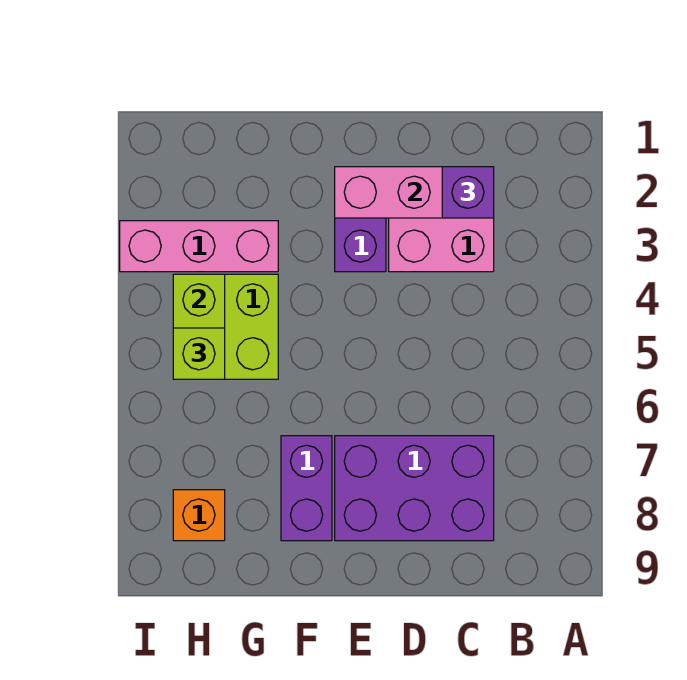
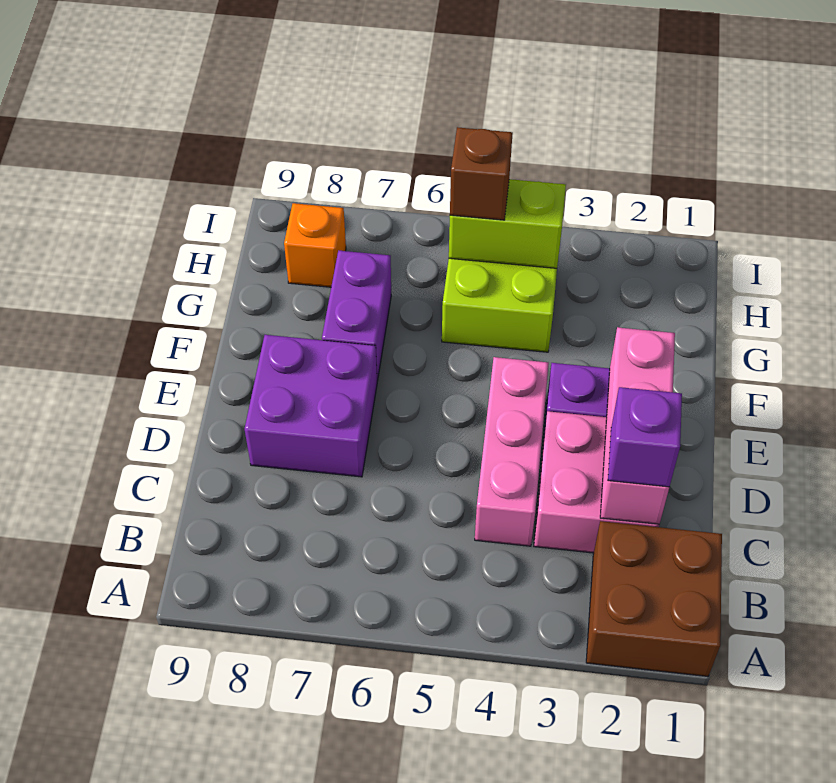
none -> brown brick A1:B2 level 1
purple brick C7:E8 level 1 -> purple brick D7:E8 level 1
purple brick F7:F8 level 1 -> purple brick F7:G7 level 1
pink brick G3:I3 level 1 -> pink brick C4:E4 level 1
lime brick H5 level 3 -> brown brick H5 level 3

